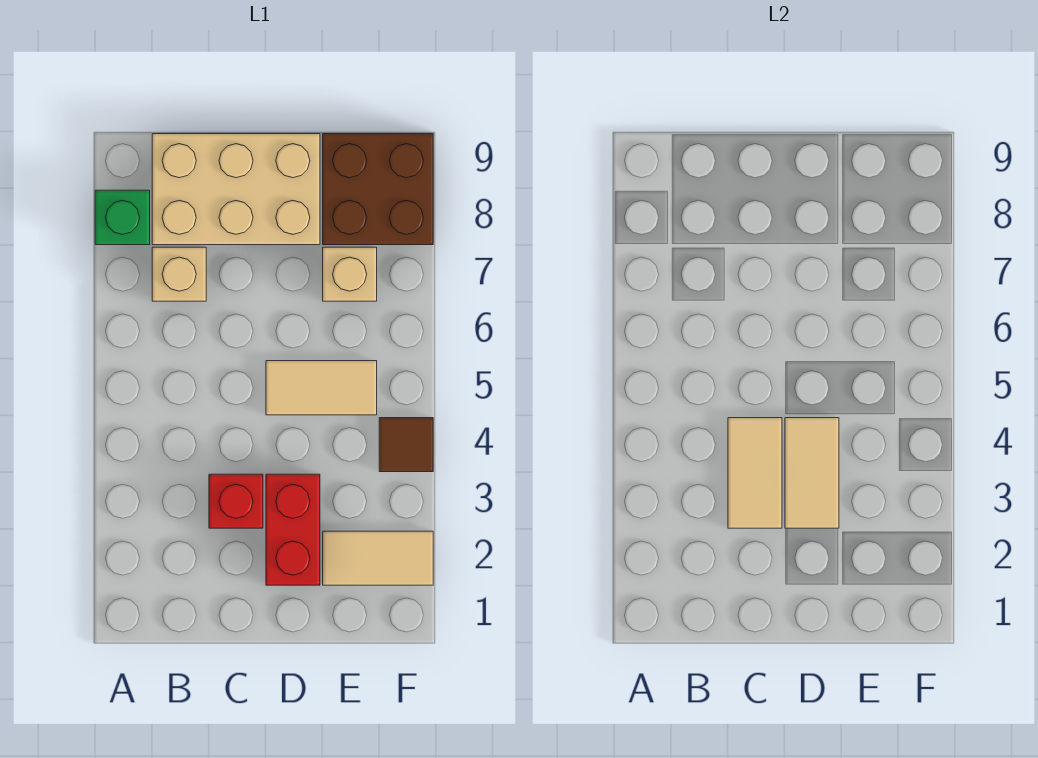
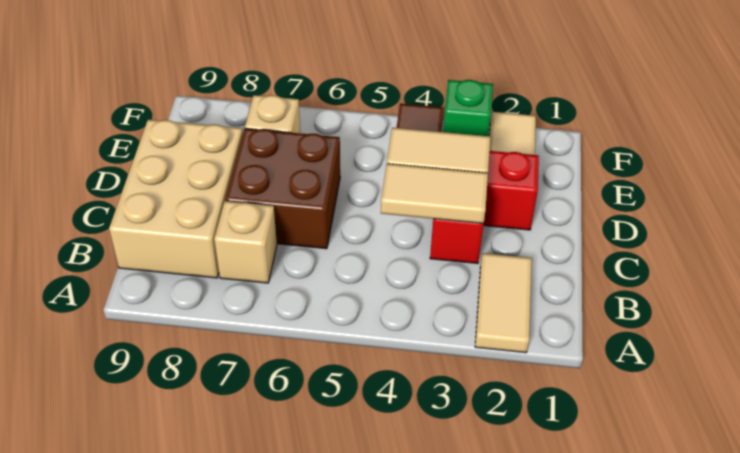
green brick A8 level 1 -> green brick F3 level 1
tan tile D5:E5 level 1 -> tan tile A2:B2 level 1
brown brick E8:F9 level 1 -> brown brick C6:D7 level 1

